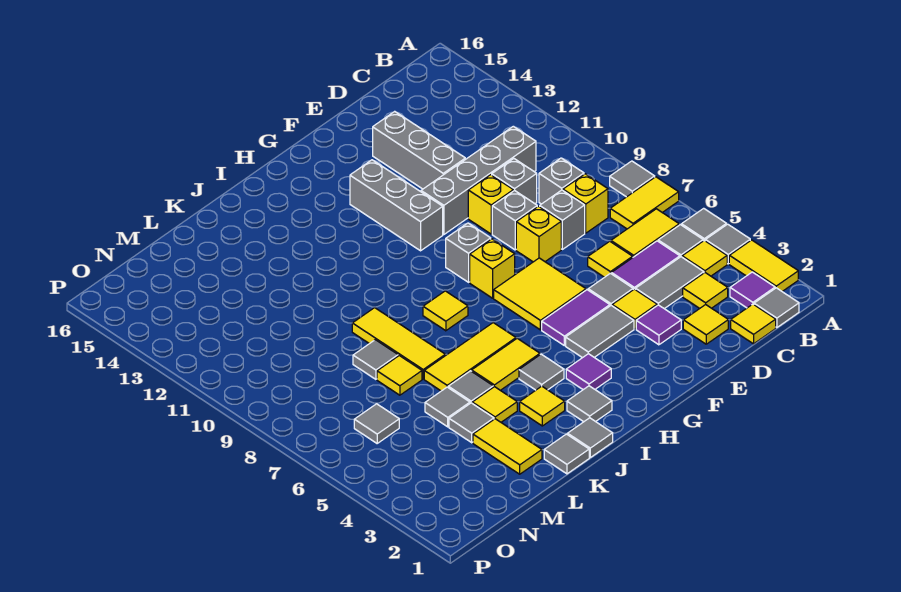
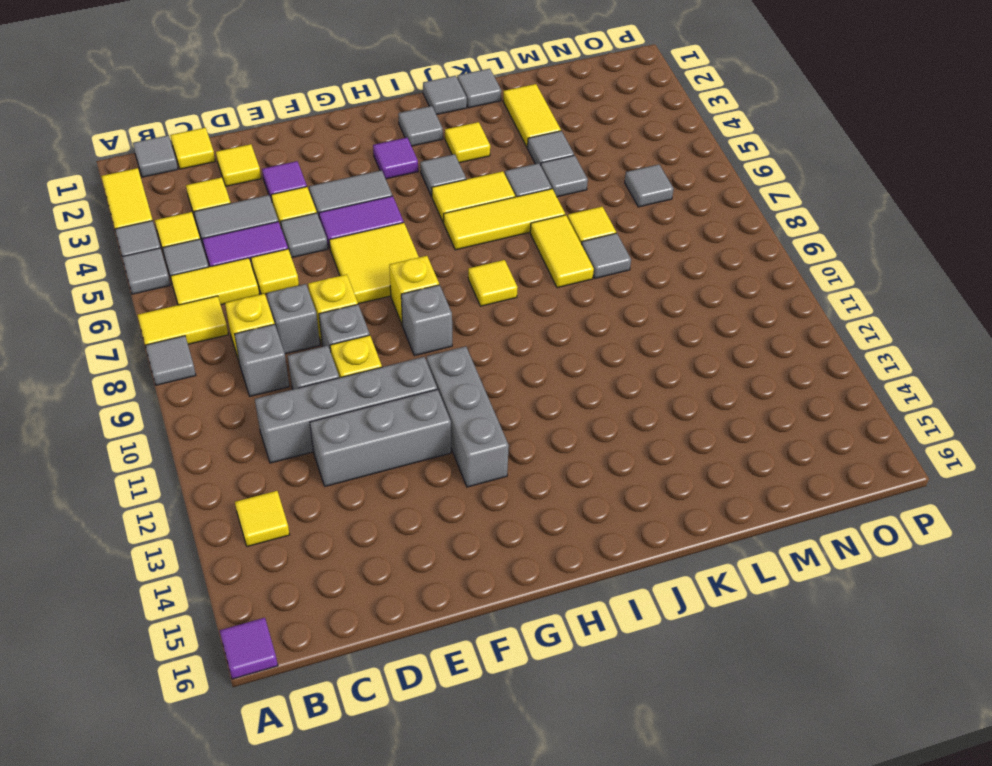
purple tile B2 level 1 -> purple tile A16 level 1
grey brick E12:E14 level 1 -> grey brick D12:F12 level 1
yellow tile K4 level 1 -> yellow tile B13 level 1
yellow tile K7:K9 level 1 -> yellow tile K7:K8 level 1

